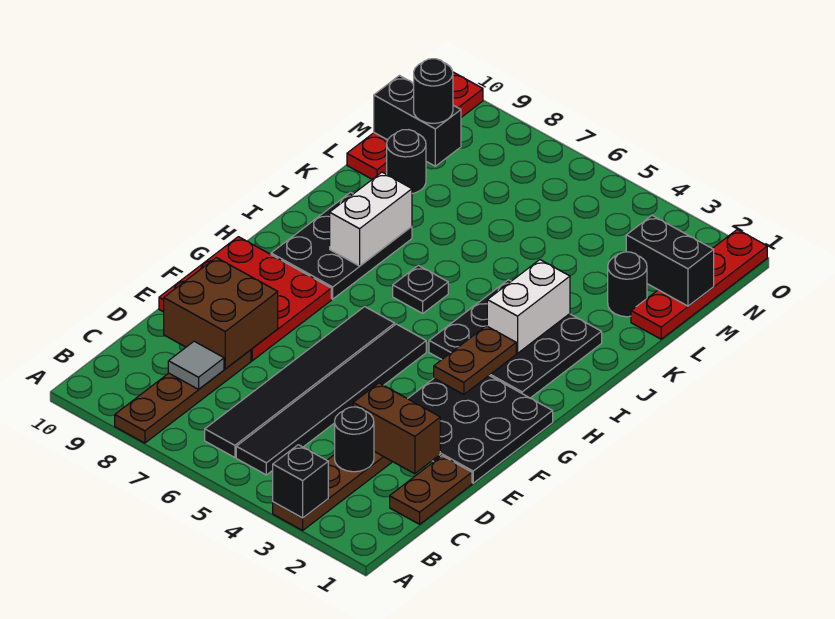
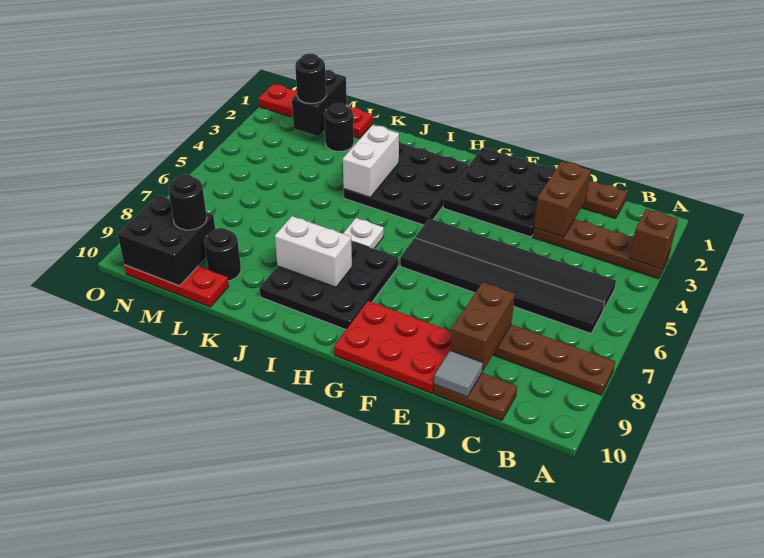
black brick A3 level 2 -> brown brick A3 level 2
black round brick C3 level 2 -> black round brick M2 level 3
grey tile C8 level 2 -> grey tile D10 level 2
brown brick D8:E9 level 2 -> brown brick D8:D9 level 2
red plate E8:G10 level 1 -> red plate E9:G10 level 1
brown plate G3:H3 level 2 -> brown plate C10:D10 level 1
black plate H8:J9 level 1 -> black plate H7:J9 level 1
white brick I3:J3 level 2 -> white brick J3:J4 level 2
black plate I6 level 1 -> white plate I6 level 1
red plate L10:O10 level 1 -> red plate L10:N10 level 1
black brick M9:M10 level 2 -> black brick M9:N10 level 2

